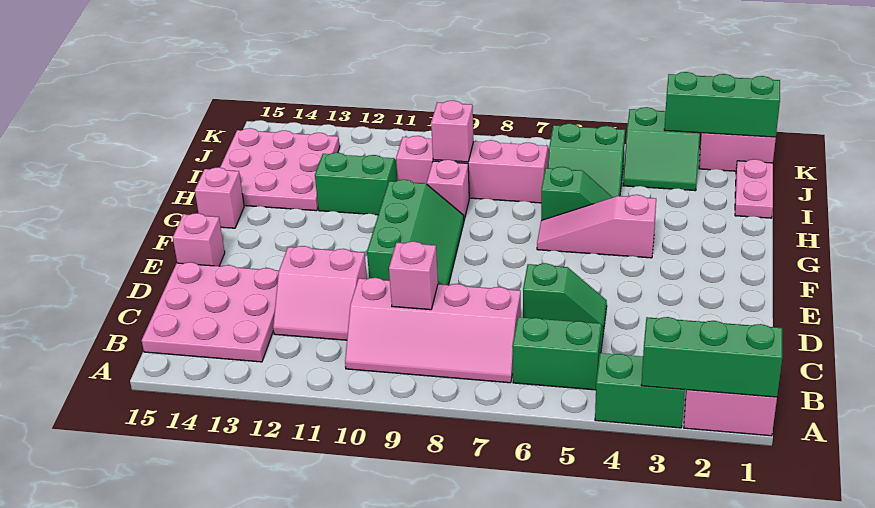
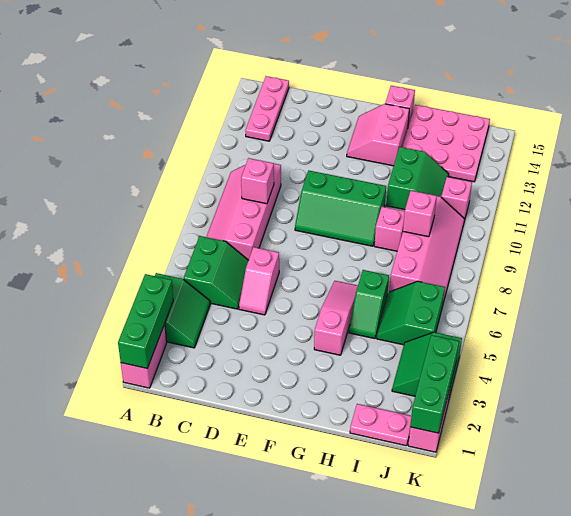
pink plate B13:D15 level 1 -> pink plate B13:B15 level 1
pink slope C11:D12 level 1 top D -> pink slope F13:G14 level 1 top G
green slope D5:D6 level 1 top 6 -> pink slope D5:D6 level 1 top 6
pink brick E15 level 1 -> pink brick J11 level 1

